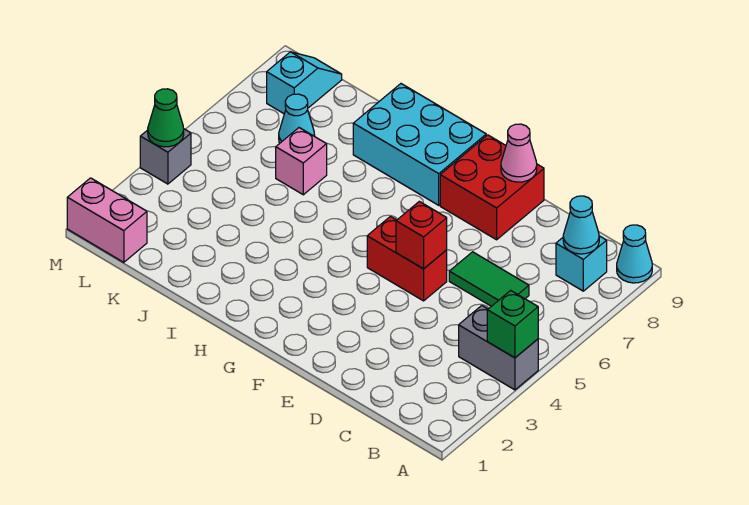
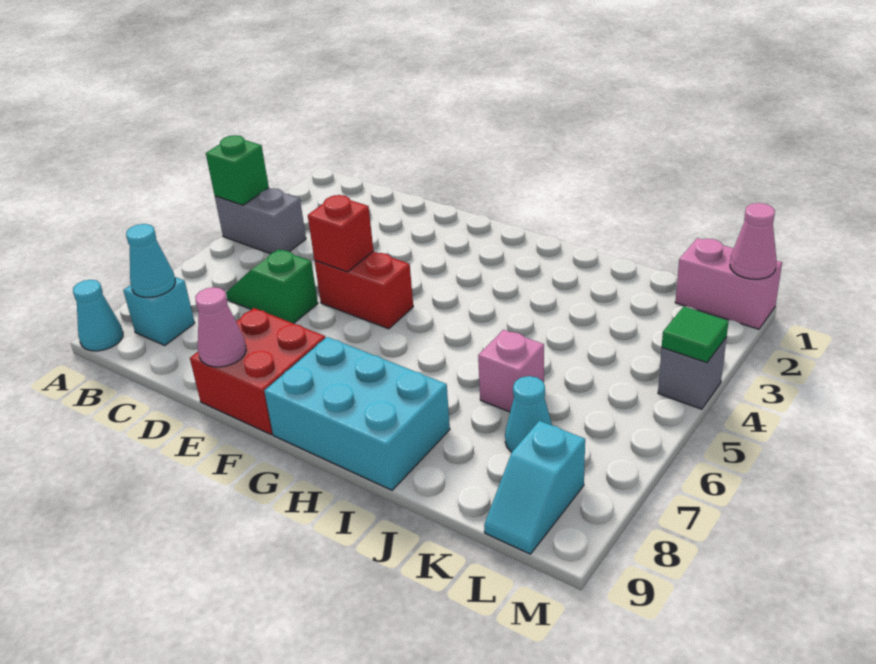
green tile C6:D6 level 1 -> green slope C6:D6 level 1 top D
none -> pink cone M1 level 2
green cone M4 level 2 -> green tile M4 level 2

